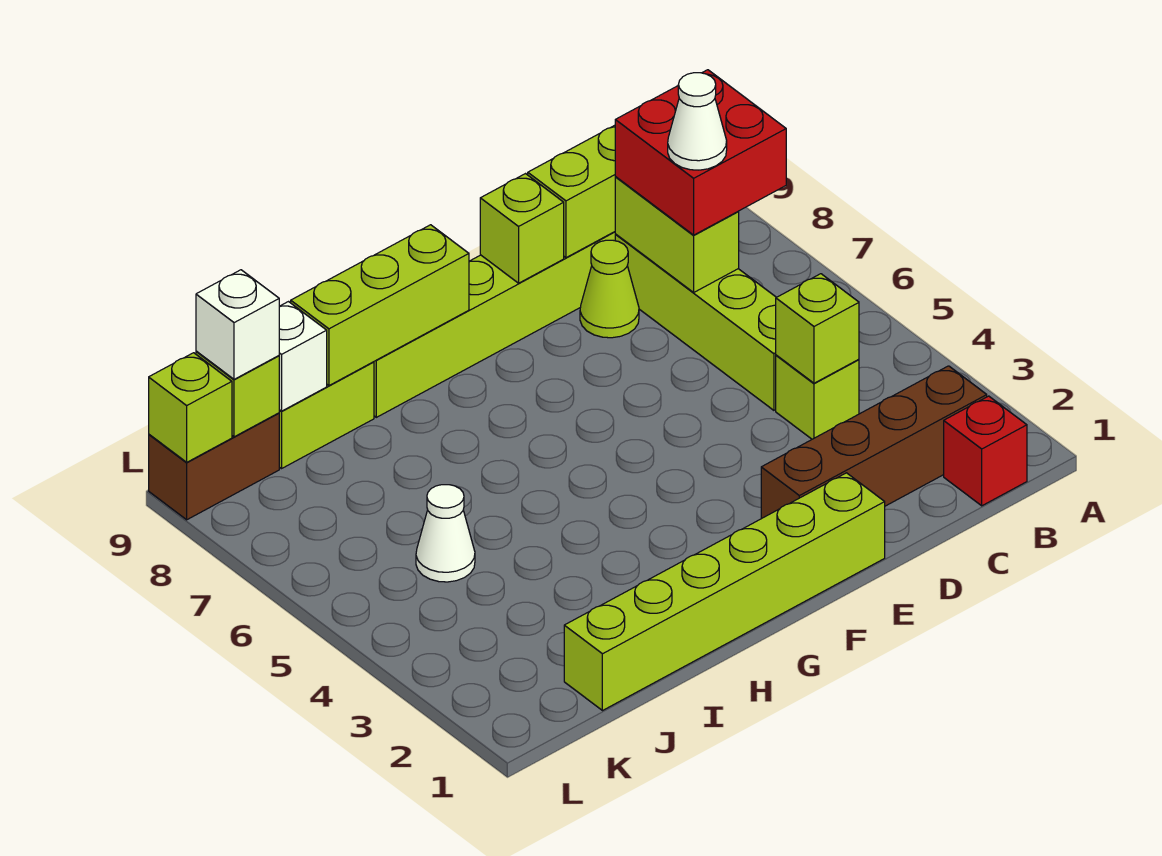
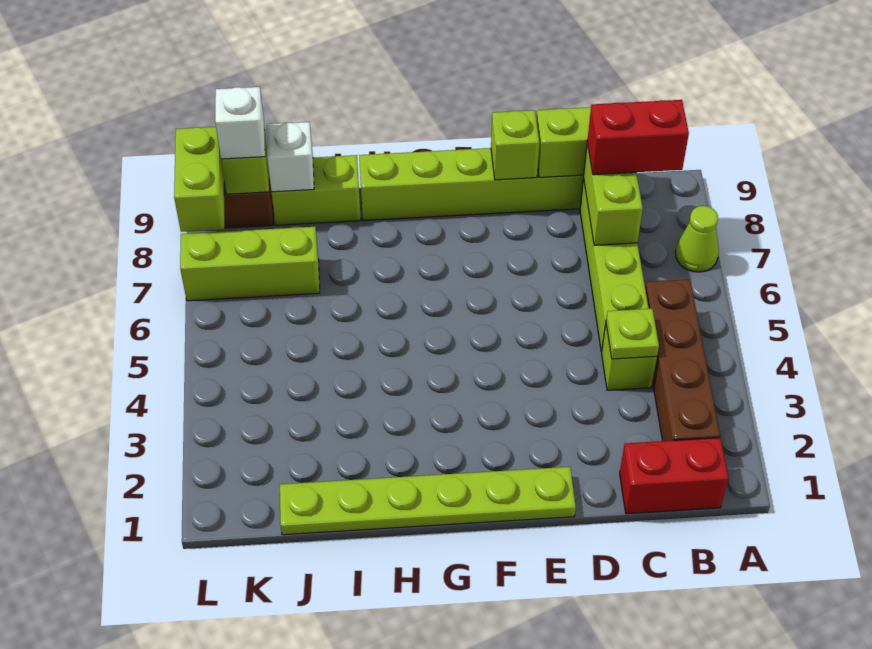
red brick B1 level 1 -> red brick B1:C1 level 1
brown brick B2:E2 level 1 -> brown brick B2:B5 level 1
red brick B7:C8 level 3 -> red brick B8:C8 level 3
lime brick C4 level 2 -> lime plate C4 level 2
white cone C7 level 4 -> none
lime cone D8 level 1 -> lime cone A7 level 1
lime brick E1:J1 level 1 -> lime plate E1:J1 level 1
lime brick G9:I9 level 2 -> lime brick J7:L7 level 1
white cone J5 level 1 -> none
lime brick L9 level 2 -> lime brick L8:L9 level 2

